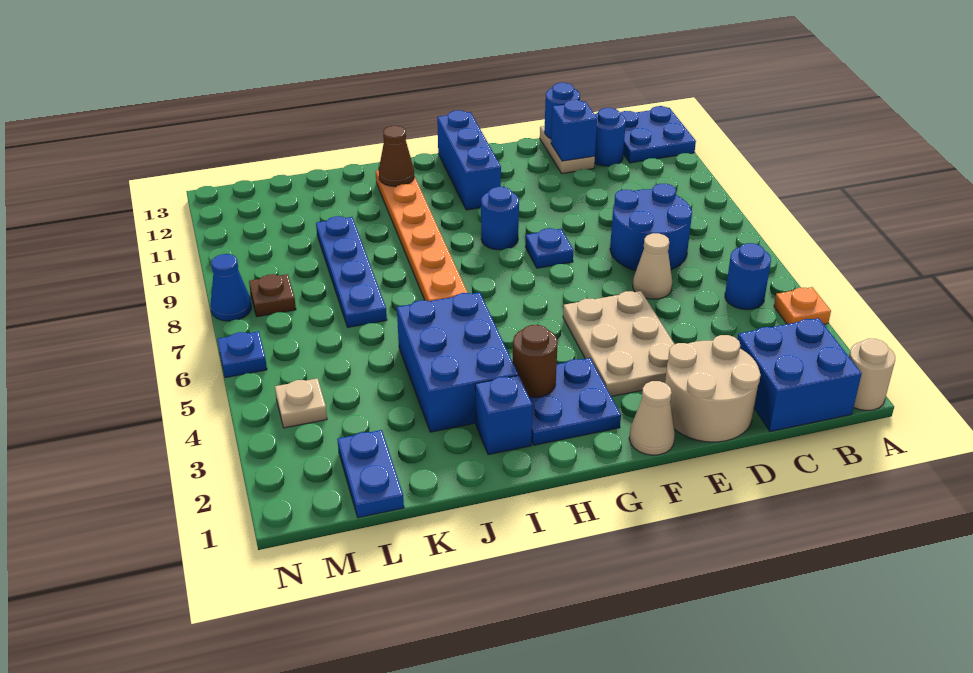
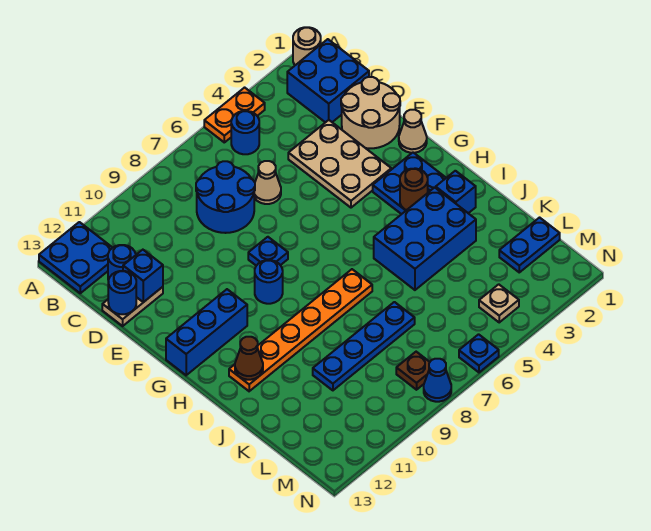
orange plate A4 level 1 -> orange plate A4:A5 level 1
tan plate E3:F5 level 1 -> tan plate D3:F4 level 1

